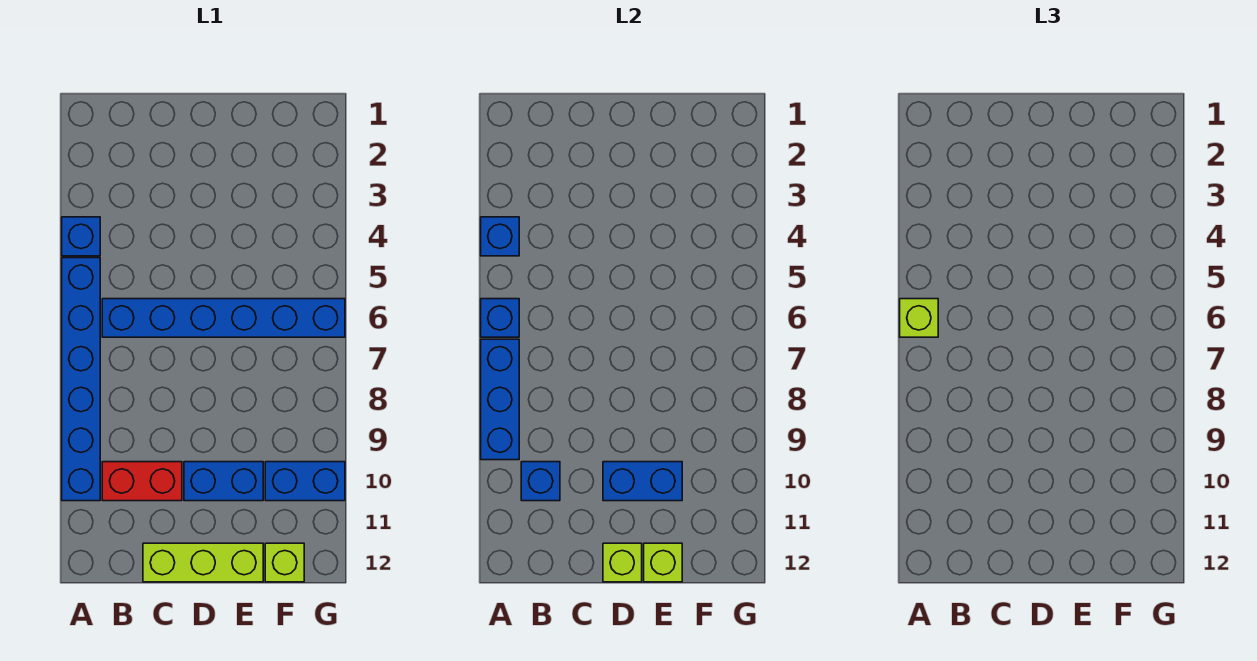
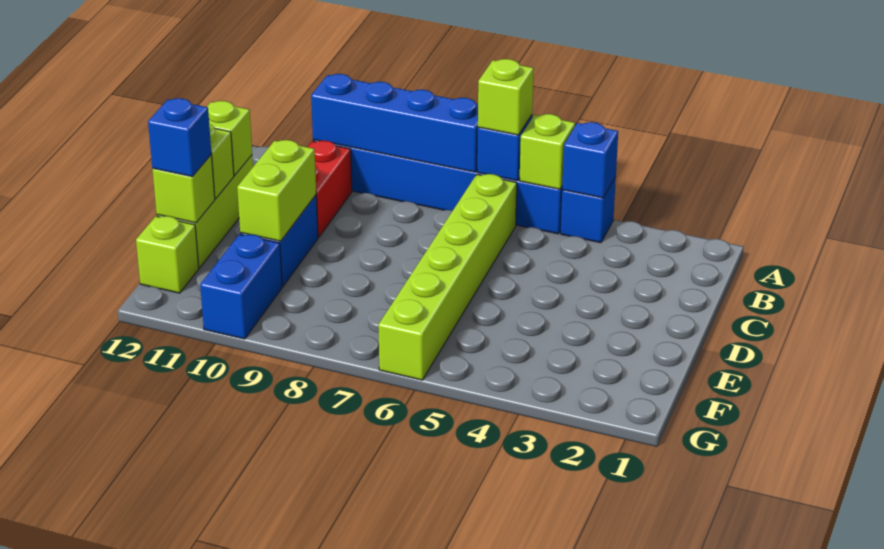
none -> lime brick A5 level 2
blue brick A7:A9 level 2 -> blue brick A7:A10 level 2
blue brick B6:G6 level 1 -> lime brick B6:G6 level 1
blue brick B10 level 2 -> blue brick E12 level 3
none -> lime brick C12 level 2
blue brick D10:E10 level 2 -> lime brick D10:E10 level 2

